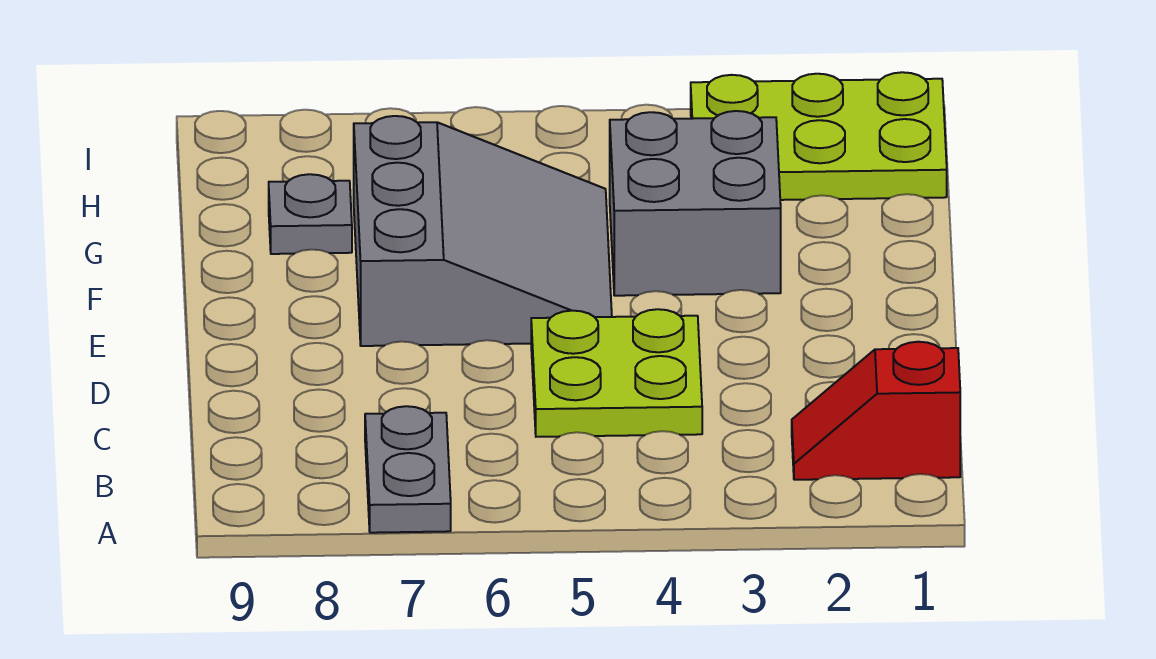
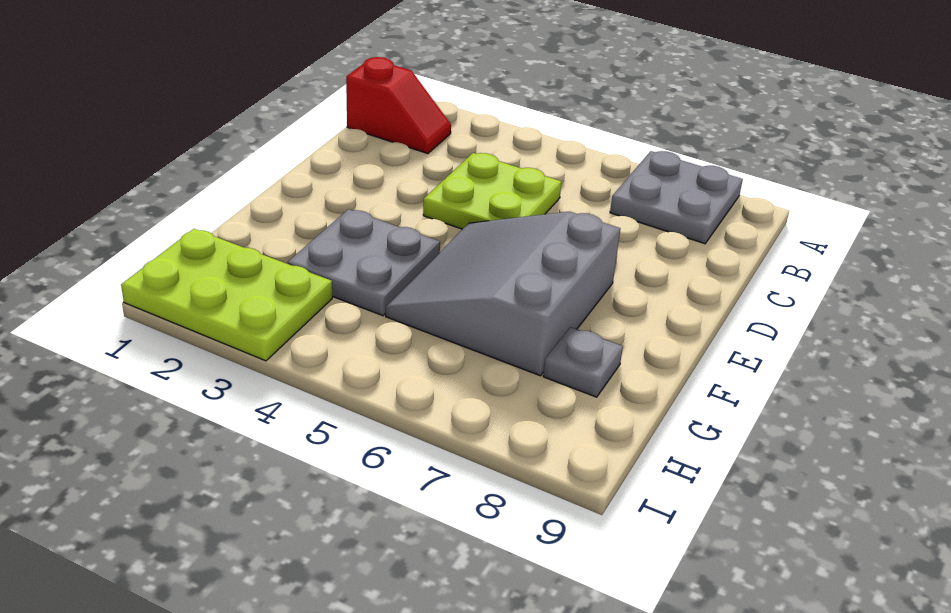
grey plate A7:B7 level 1 -> grey plate A7:B8 level 1
grey brick F3:G4 level 1 -> grey plate F3:G4 level 1

